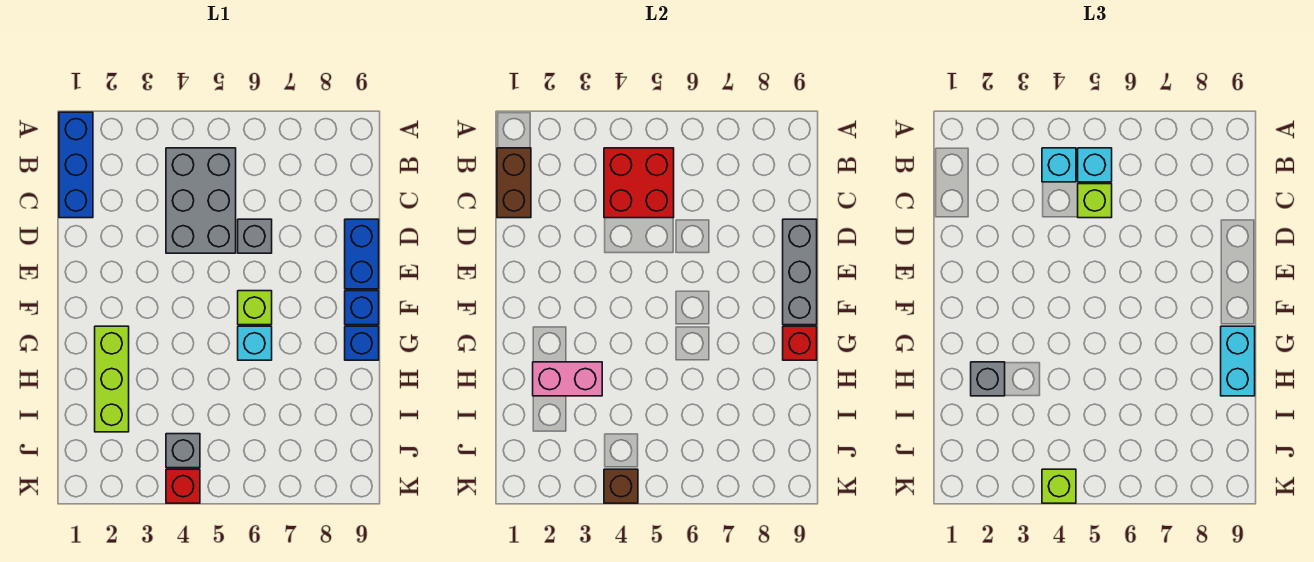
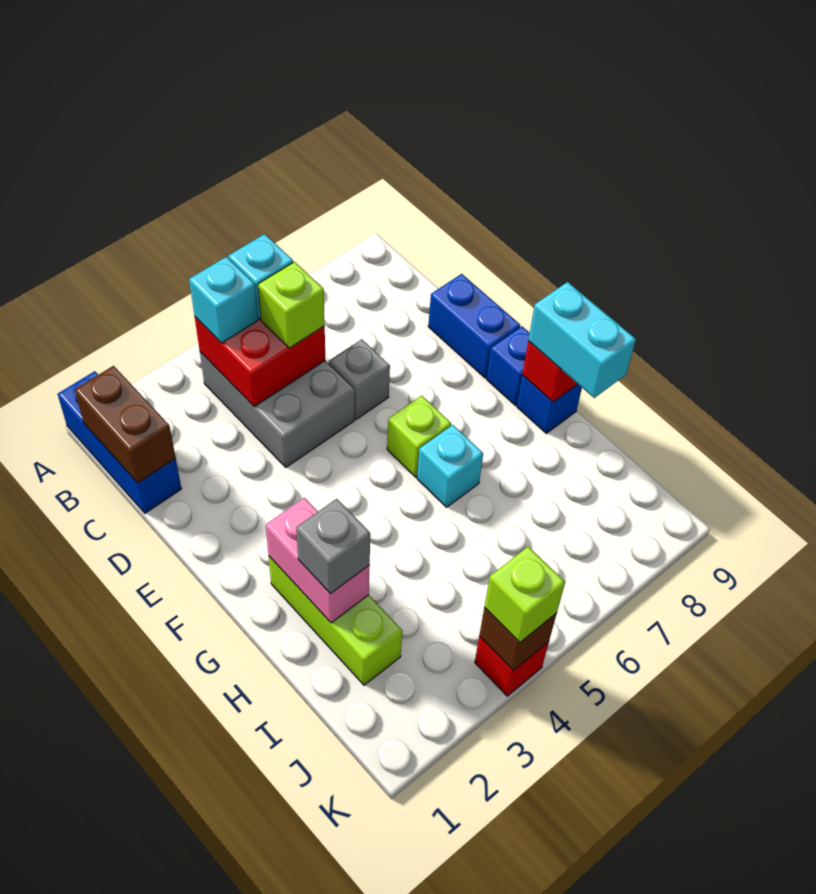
grey brick D9:F9 level 2 -> none
pink brick H2:H3 level 2 -> pink brick G2:H2 level 2
grey brick J4 level 1 -> none

